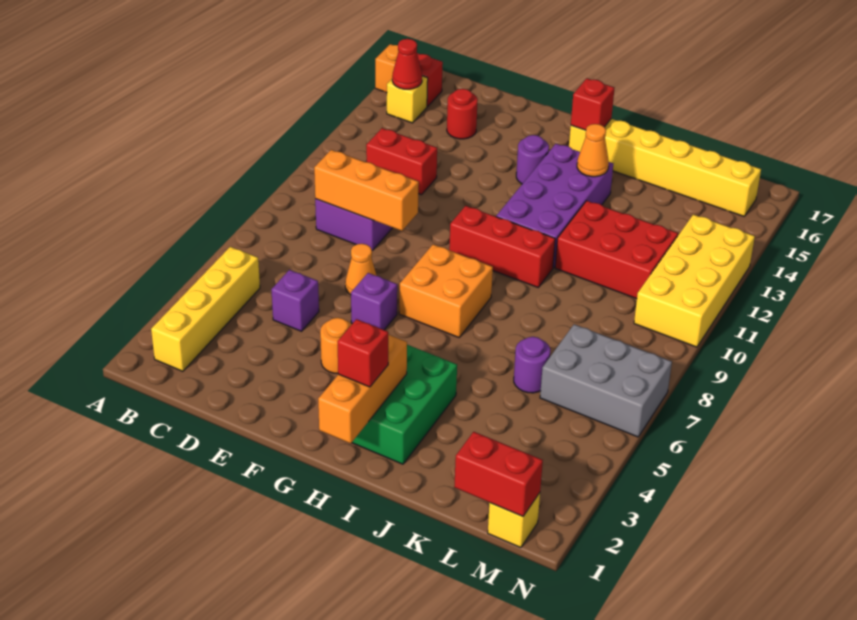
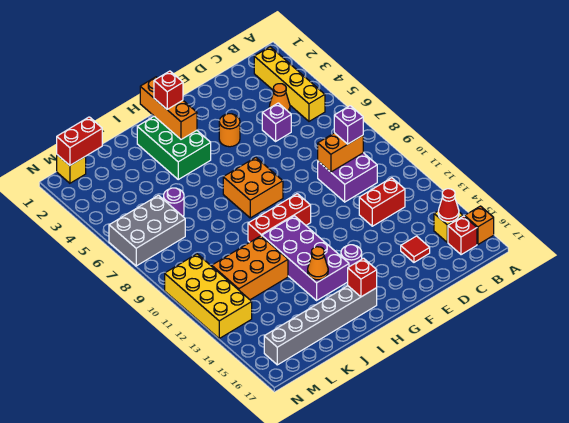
orange brick C9:E9 level 2 -> orange brick C9:D9 level 2
red round brick D15 level 1 -> red tile D15 level 1
orange cone E7 level 1 -> orange cone C4 level 1
purple brick F6 level 1 -> purple brick C9 level 3
yellow brick H16:M16 level 1 -> grey brick H16:M16 level 1
red brick J11:L12 level 1 -> orange brick J11:L12 level 1

